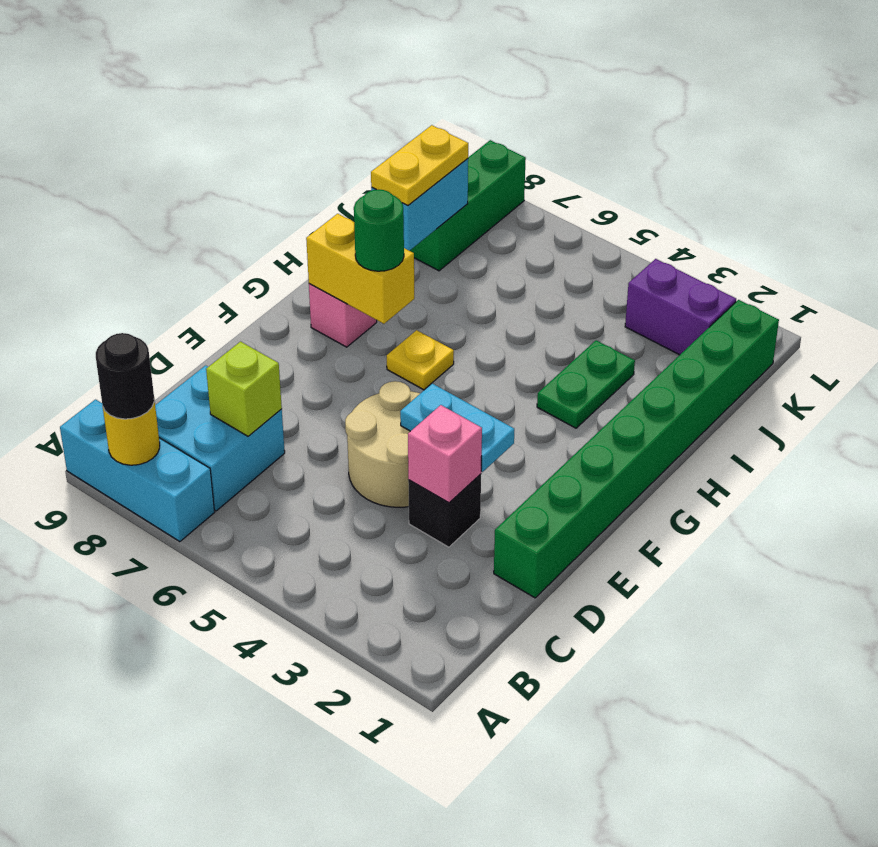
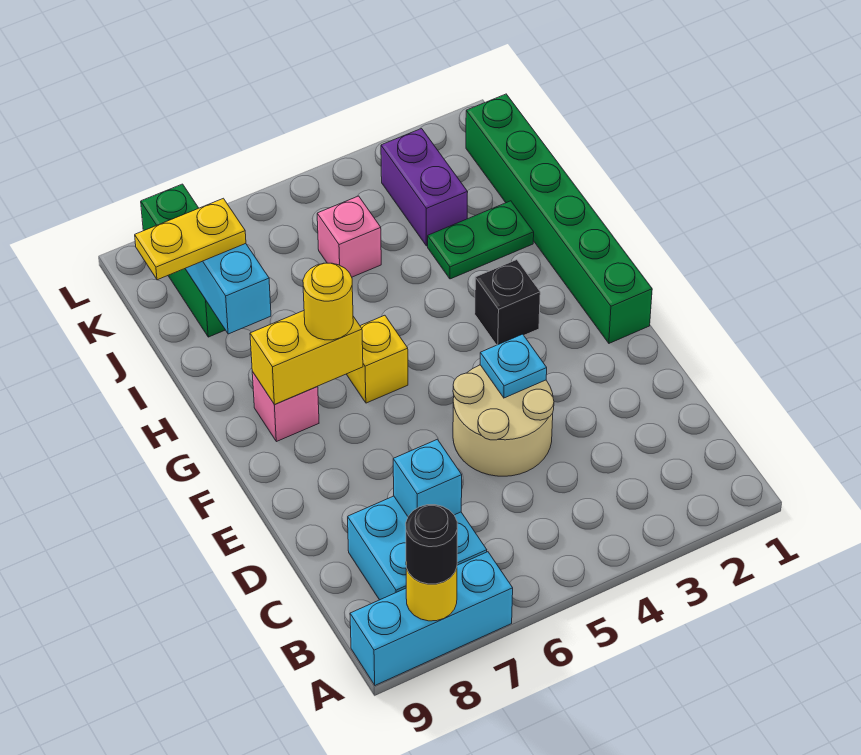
lime brick C7 level 2 -> cyan brick C7 level 2
green brick D1:K1 level 1 -> green brick F1:K1 level 1
black brick D3 level 1 -> black brick G3 level 1
pink brick D3 level 2 -> pink brick J5 level 1
cyan plate E3:E4 level 2 -> cyan plate E4 level 2
yellow plate G6 level 1 -> yellow brick G6 level 1
green round brick G7 level 3 -> yellow round brick G7 level 3
green plate H3:I3 level 1 -> green plate I2:I3 level 1
yellow plate I8:J8 level 3 -> yellow plate J8:J9 level 3
purple brick K2:K3 level 1 -> purple brick J3:K3 level 1

